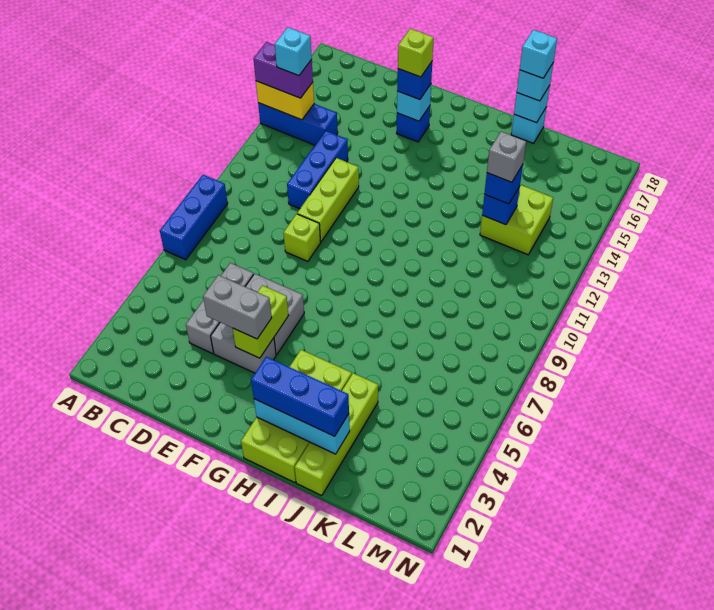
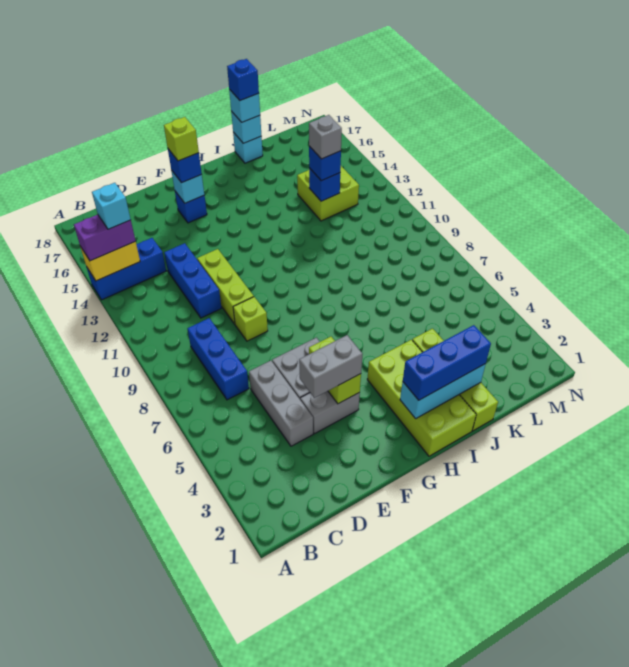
blue brick A7:A9 level 1 -> blue brick C7:C9 level 1
cyan brick J18 level 4 -> blue brick J18 level 4

